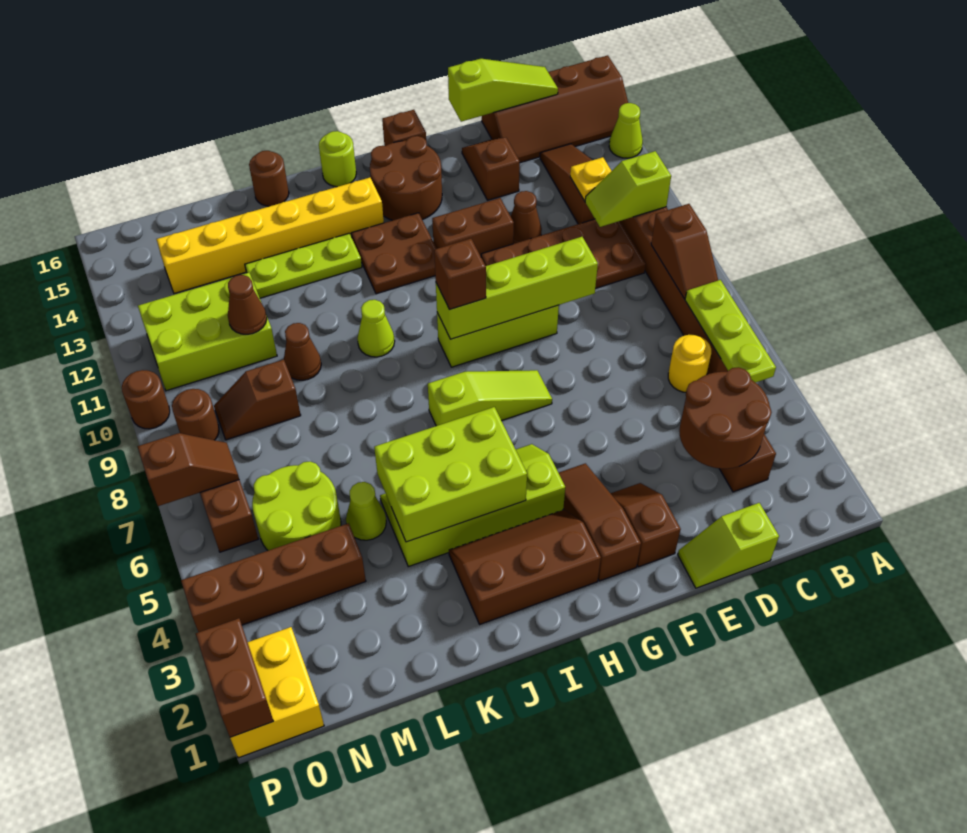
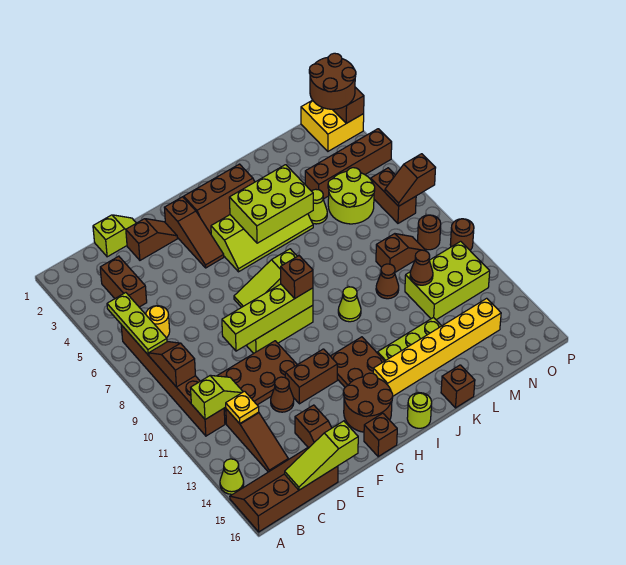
brown round brick C3:D4 level 2 -> brown round brick O1:P2 level 3
brown slope F2:F3 level 1 top 2 -> brown slope E2:F2 level 1 top E
brown round brick K16 level 1 -> brown brick K16 level 1

